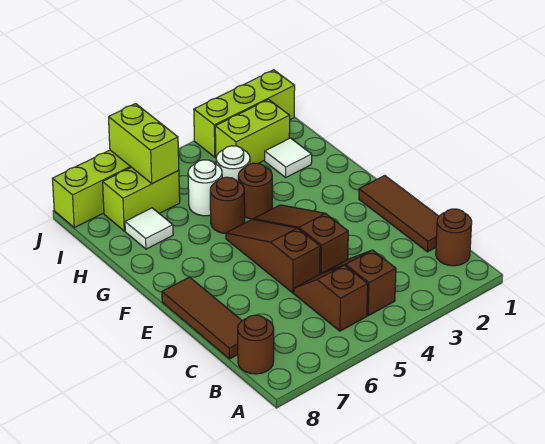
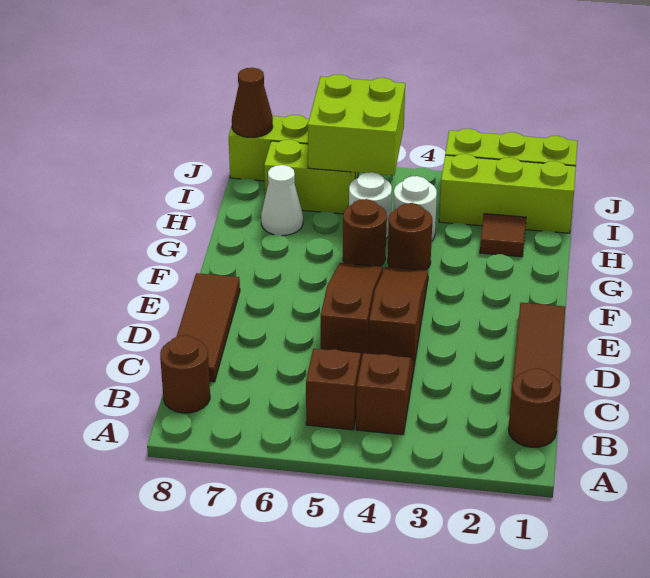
white tile H2 level 1 -> brown tile H2 level 1
white tile H7 level 1 -> white cone H7 level 1
lime brick I2:I3 level 1 -> lime brick I1:I3 level 1
lime brick I6:J6 level 2 -> lime brick I5:J6 level 2
none -> brown cone J8 level 2

